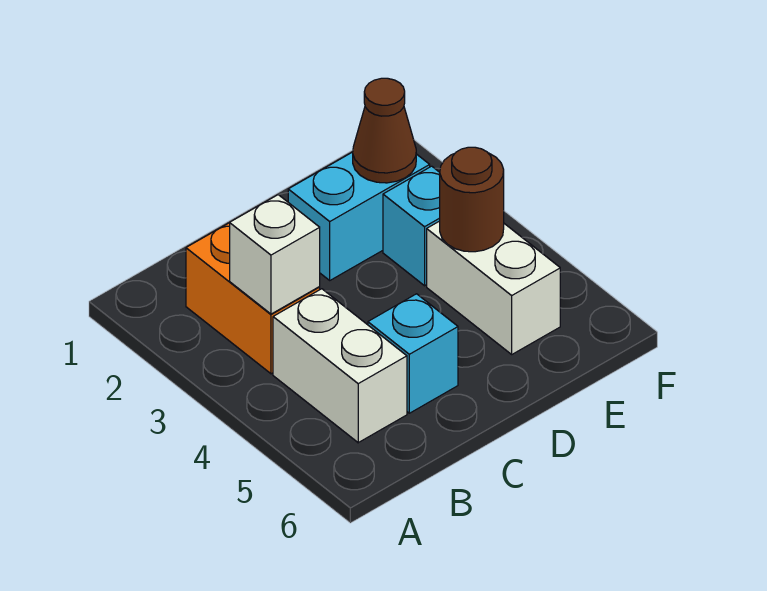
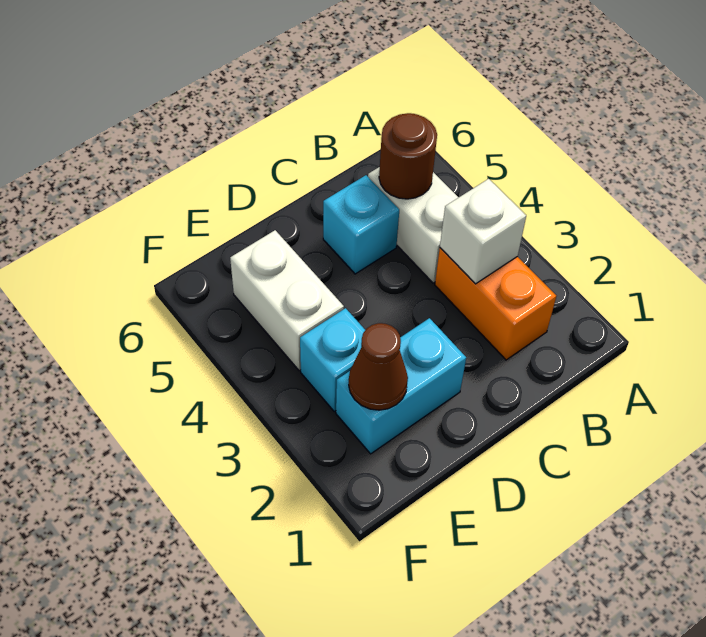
brown round brick E4 level 2 -> brown round brick B5 level 2

